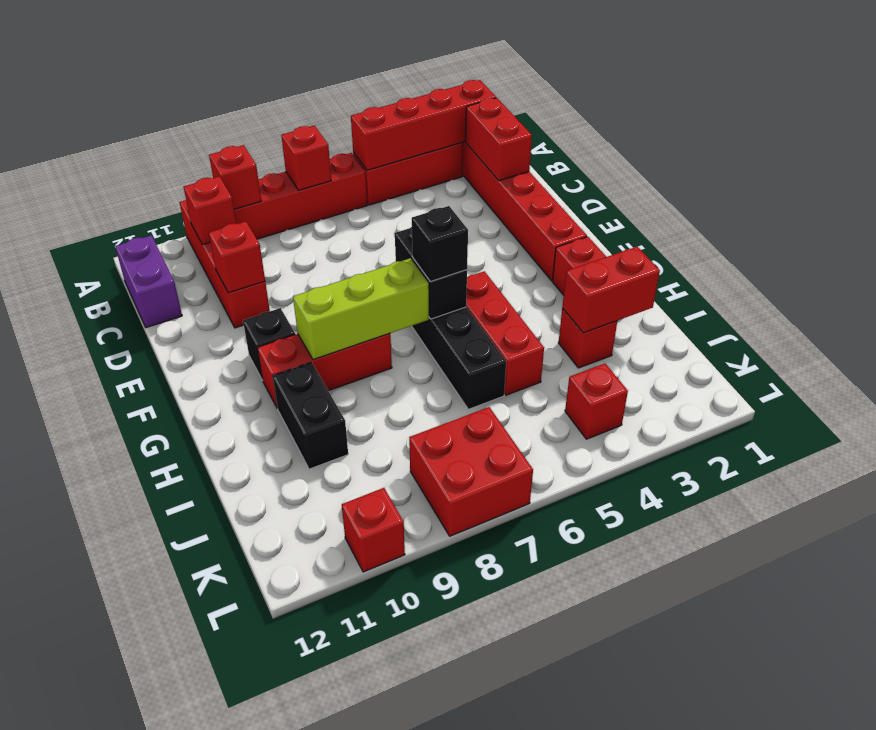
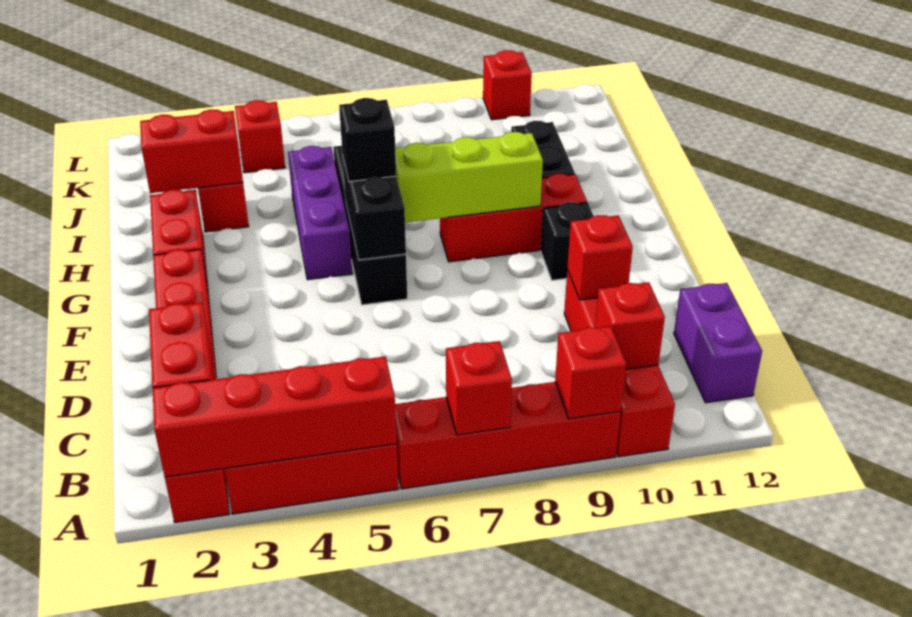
red brick G5:I5 level 1 -> purple brick G5:I5 level 1
red brick K7:L8 level 1 -> none

